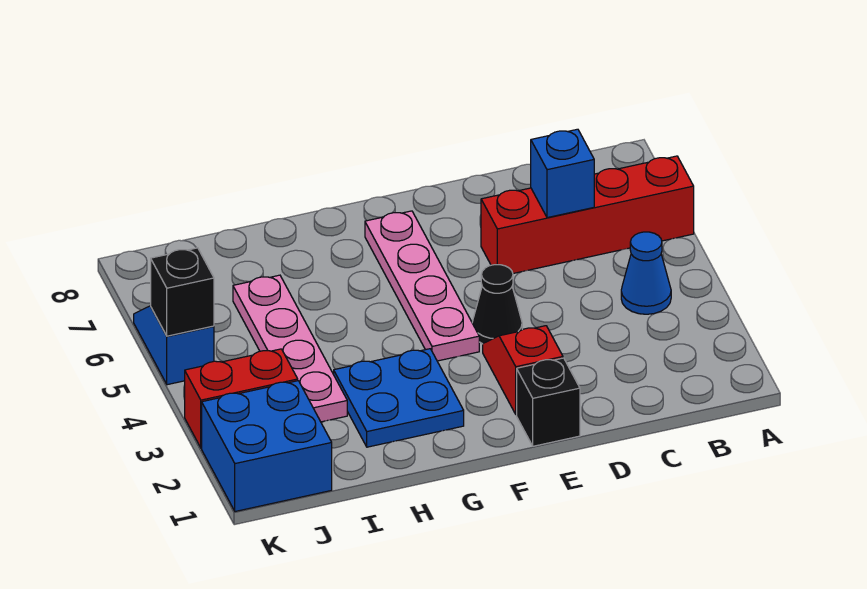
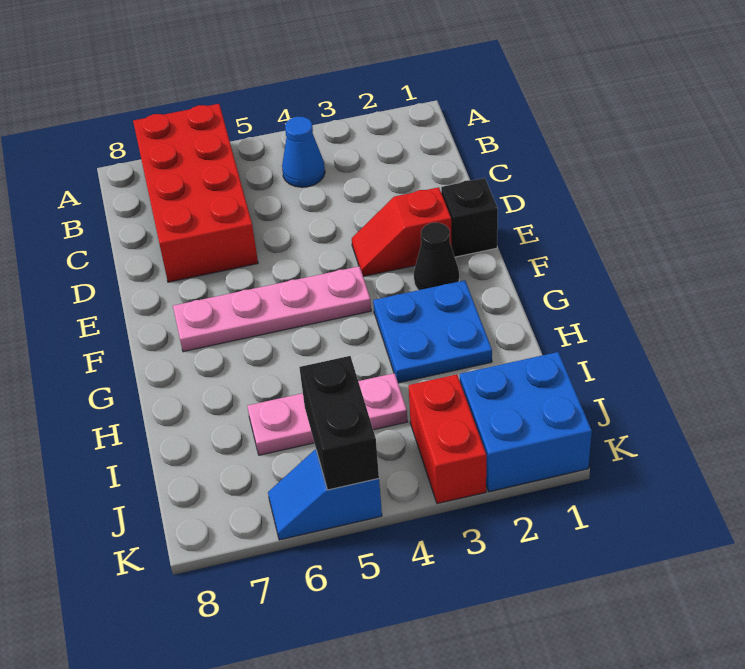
red brick A6:D6 level 1 -> red brick A6:D7 level 1
blue brick C6 level 2 -> none
black cone E4 level 1 -> black cone F2 level 1
pink plate I3:I6 level 1 -> pink plate I4:I6 level 1
black brick K5 level 2 -> black brick J5:K5 level 2

